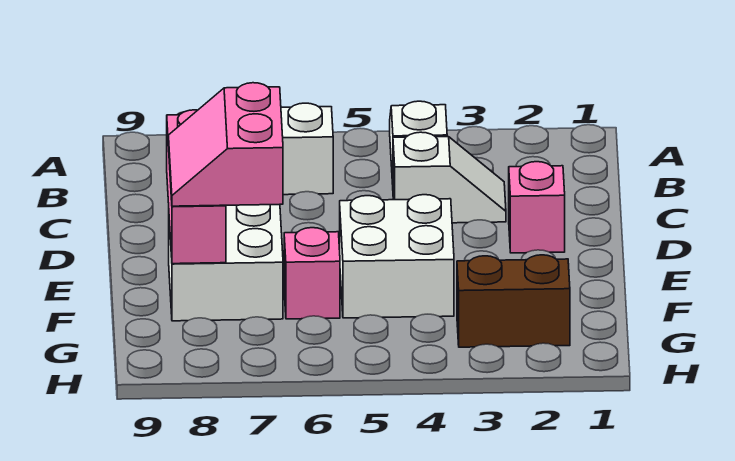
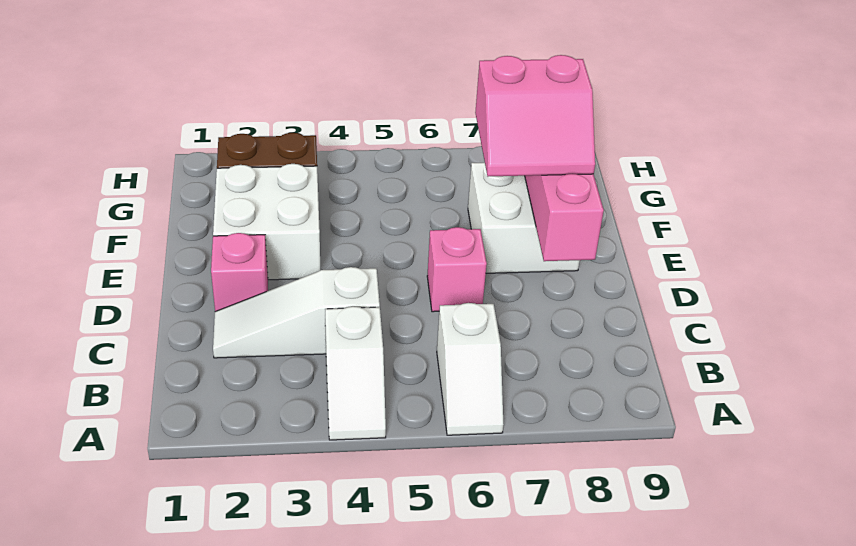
white slope C3:C4 level 1 top 4 -> white slope C2:C4 level 1 top 4
white brick E4:F5 level 1 -> white brick E2:F3 level 1
pink slope E7:F8 level 3 top 7 -> pink slope E7:F8 level 3 top F
pink brick F6 level 1 -> pink brick D6 level 1

